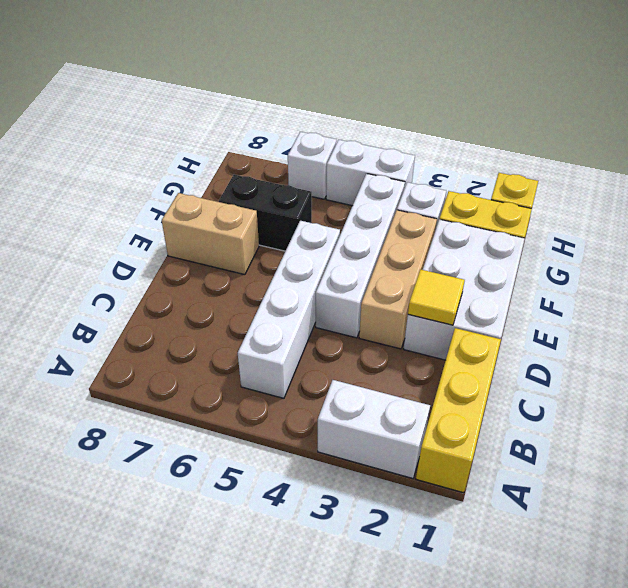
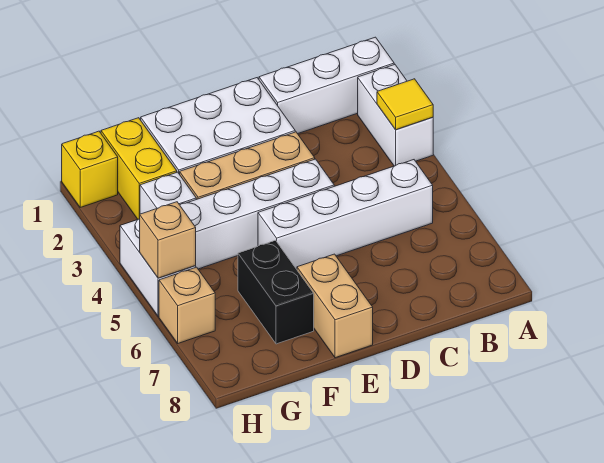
yellow brick A1:C1 level 1 -> white brick A1:C1 level 1
yellow tile D2 level 2 -> yellow tile A3 level 2
none -> tan brick H5 level 2
white brick H6 level 1 -> tan brick H6 level 1

